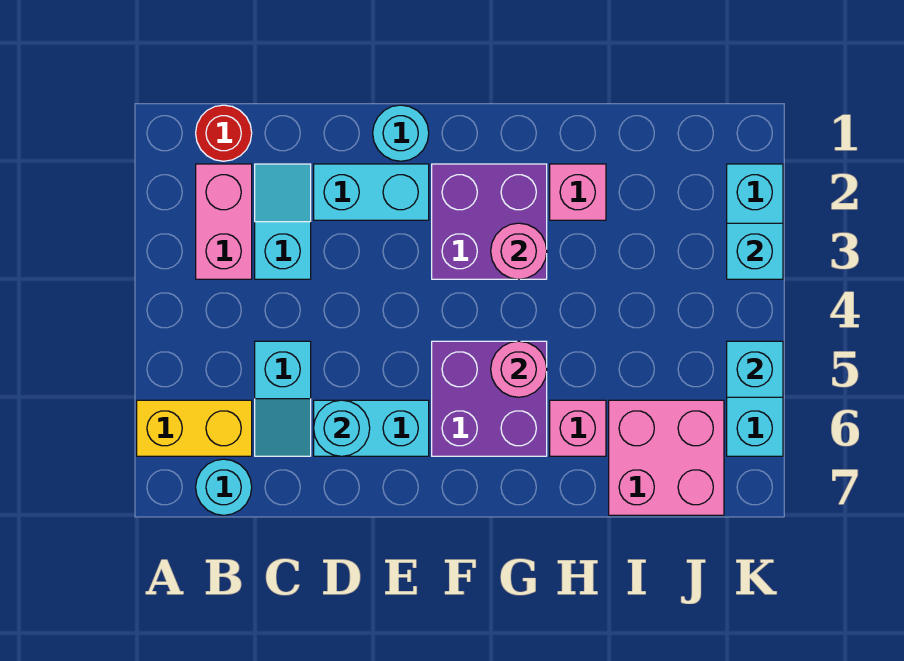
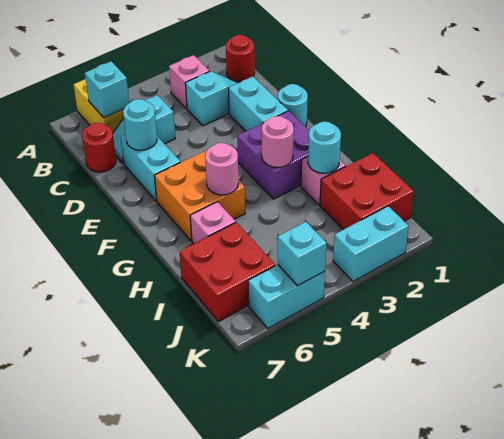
pink brick B2:B3 level 1 -> pink brick B3 level 1
cyan round brick B7 level 1 -> cyan round brick H2 level 2
none -> red round brick C7 level 1
purple brick F5:G6 level 1 -> orange brick F5:G6 level 1
none -> red brick I1:J2 level 1
pink brick I6:J7 level 1 -> red brick I6:J7 level 1
cyan brick K3 level 2 -> cyan brick B6 level 2

